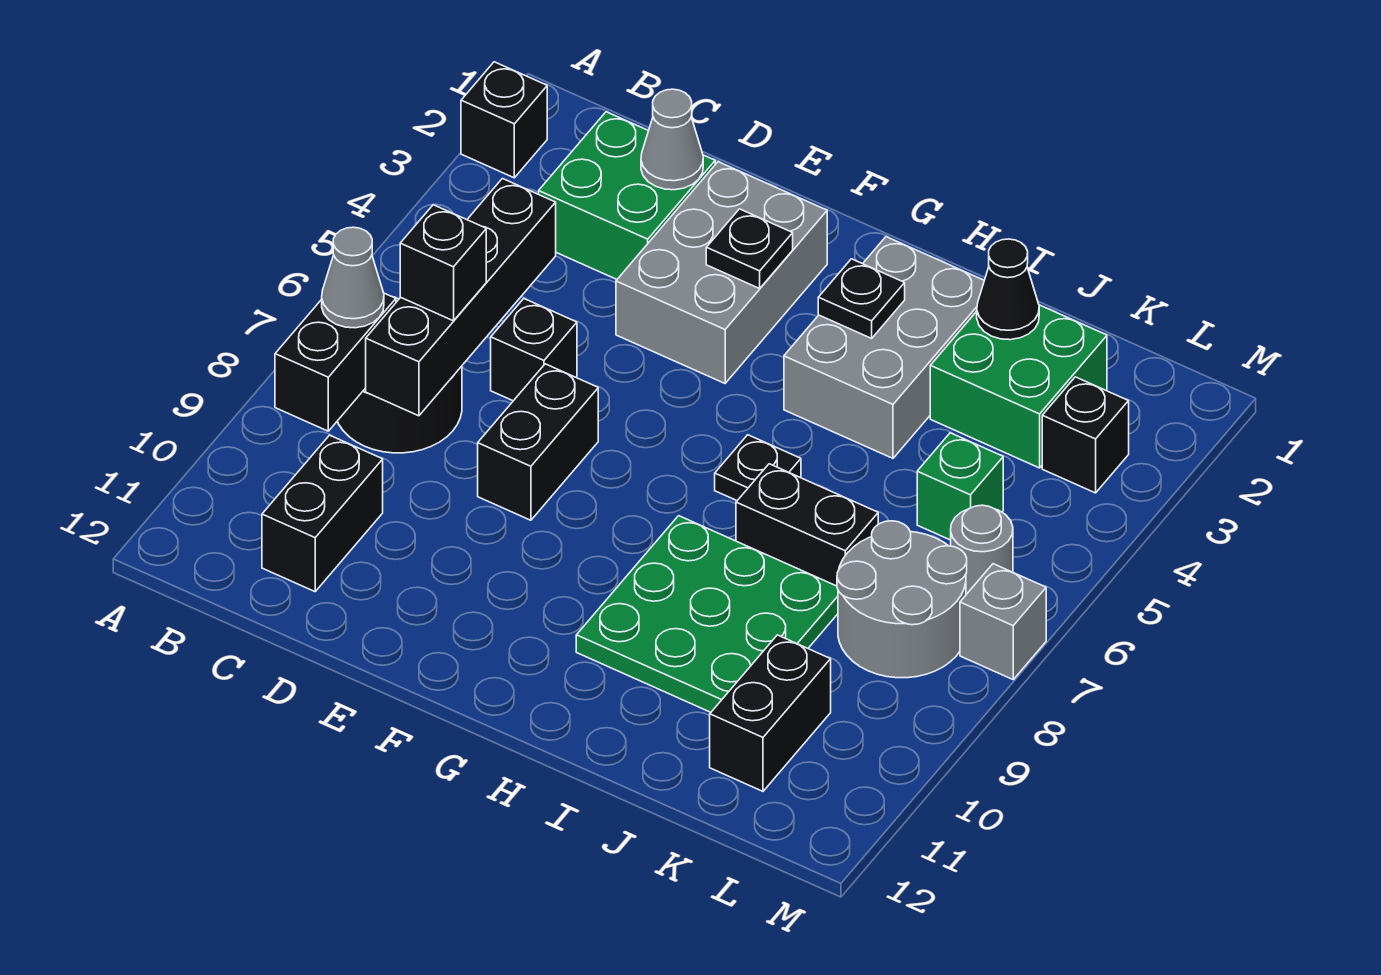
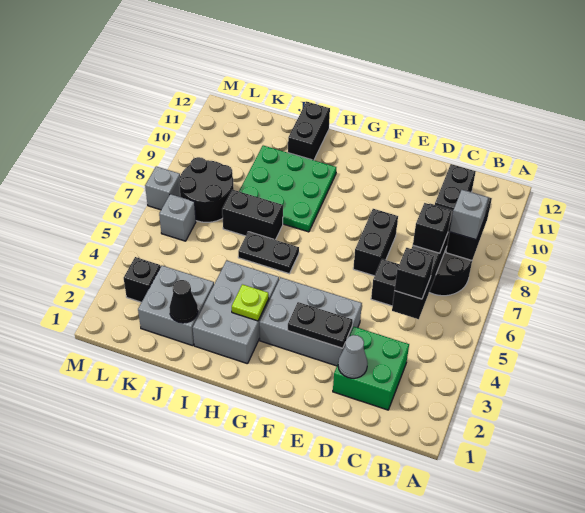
black brick A2 level 1 -> black brick C5 level 3
grey cone B8 level 3 -> grey brick B8 level 3
grey brick E2:F4 level 1 -> grey brick E3:G4 level 1
black plate F3 level 2 -> black plate E3:F3 level 2
black plate H3 level 2 -> lime plate H3 level 2
black plate H6 level 1 -> black plate H6:I6 level 1
green brick J2:K3 level 1 -> grey brick J2:K3 level 1
green brick K5 level 1 -> none
grey round brick K7:L8 level 1 -> black round brick K7:L8 level 1
black brick K10:K11 level 1 -> black brick I11:I12 level 1
grey round brick L6 level 1 -> grey brick L6 level 1

